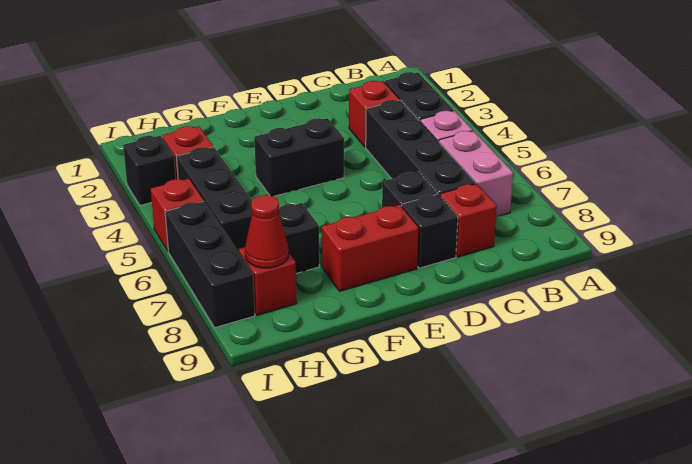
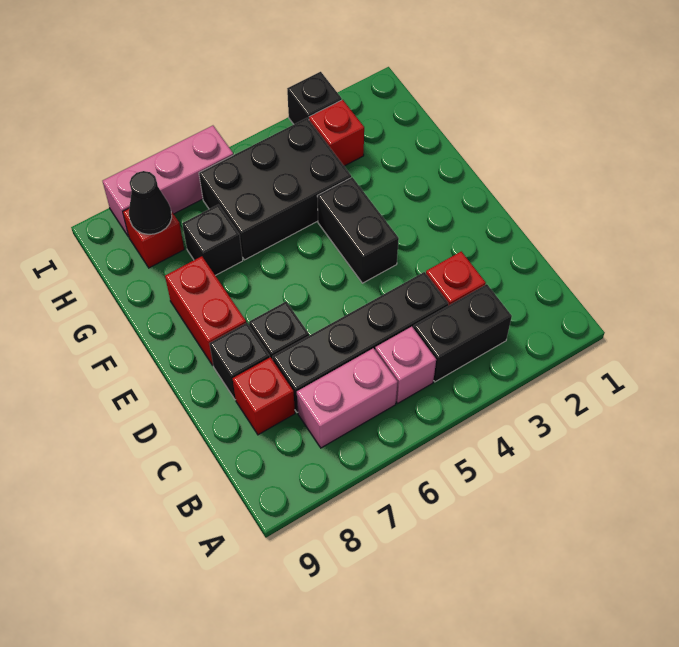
black brick H4:H6 level 1 -> black brick G4:H6 level 1
red cone H8 level 2 -> black cone H8 level 2
red brick I5 level 1 -> none
black brick I6:I8 level 1 -> pink brick I6:I8 level 1

